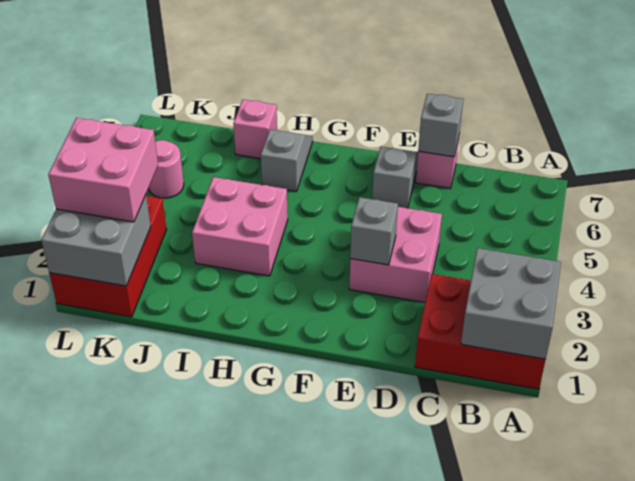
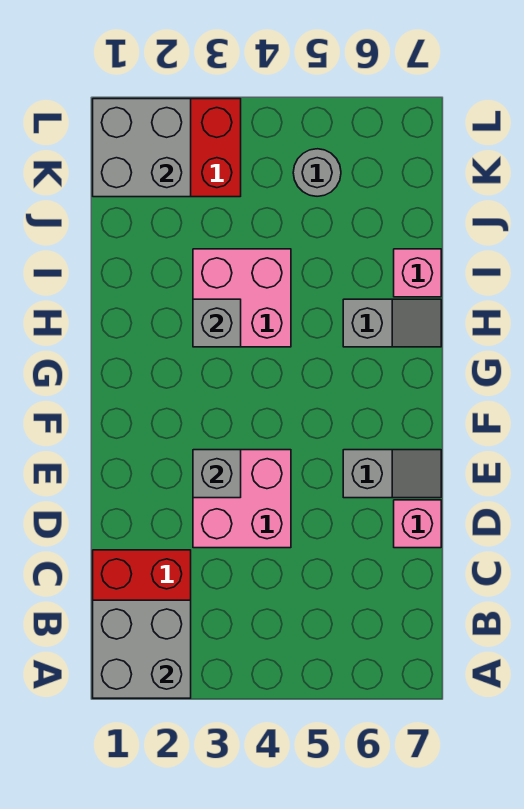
grey brick D7 level 2 -> grey brick H3 level 2
pink brick K2:L3 level 3 -> none
pink round brick K5 level 1 -> grey round brick K5 level 1

